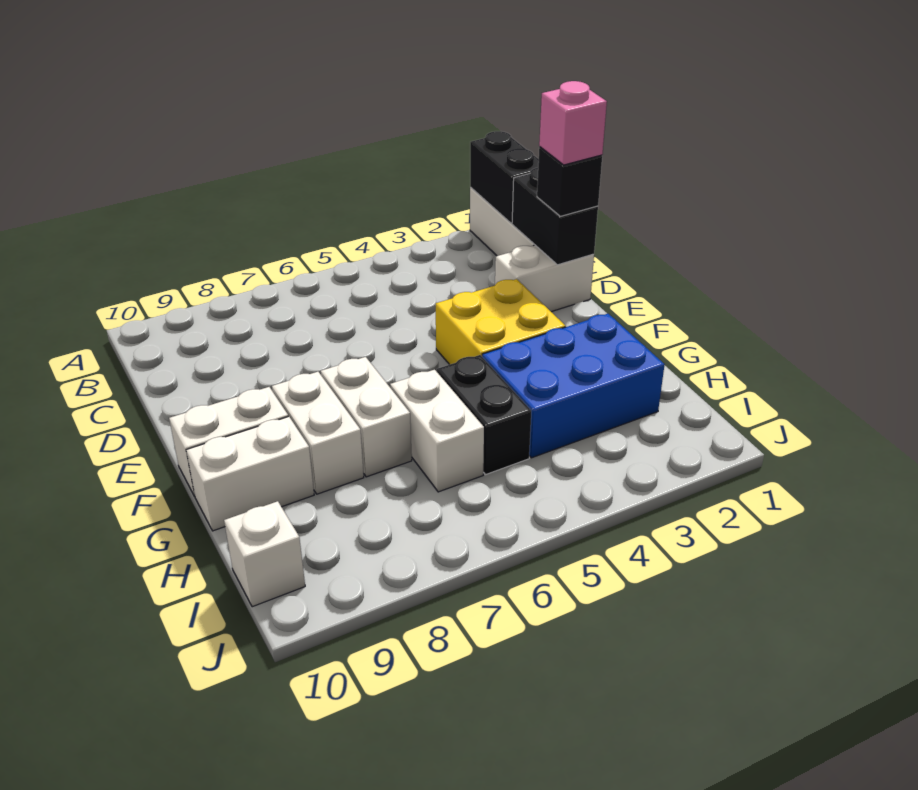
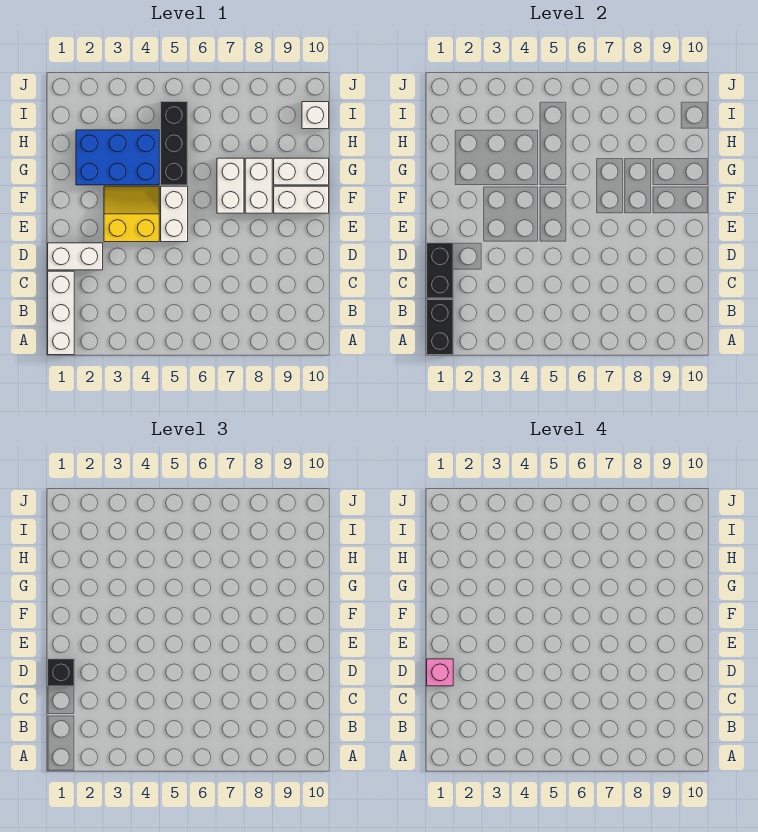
yellow brick E3:F4 level 1 -> yellow slope E3:F4 level 1 top E
black brick G5:H5 level 1 -> black brick G5:I5 level 1
white brick G6:H6 level 1 -> white brick E5:F5 level 1

